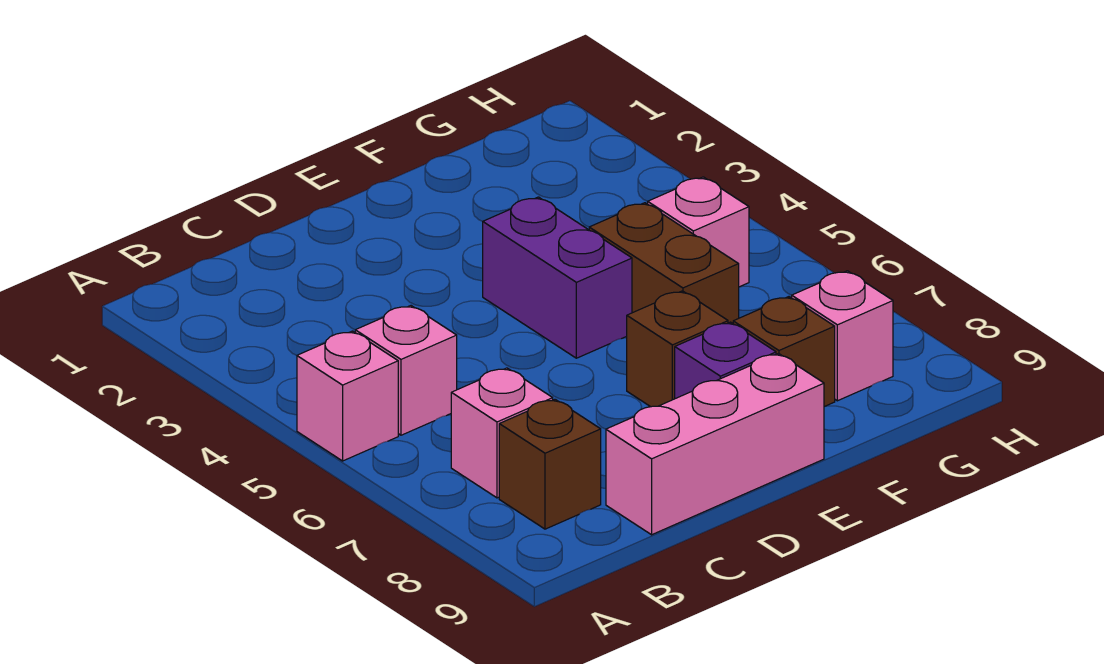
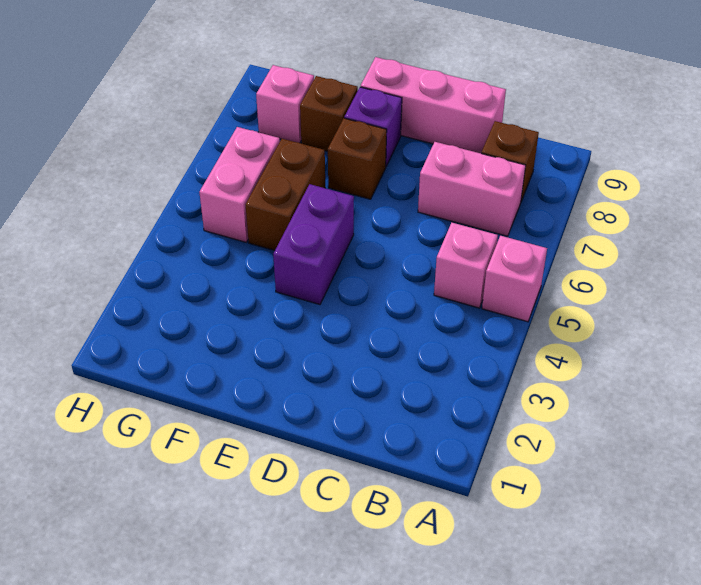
pink brick B7 level 1 -> pink brick B7:C7 level 1
pink brick G5 level 1 -> pink brick G5:G6 level 1

